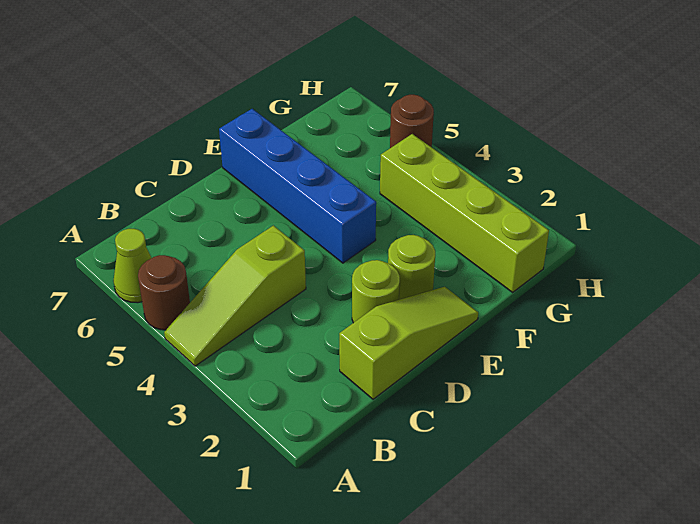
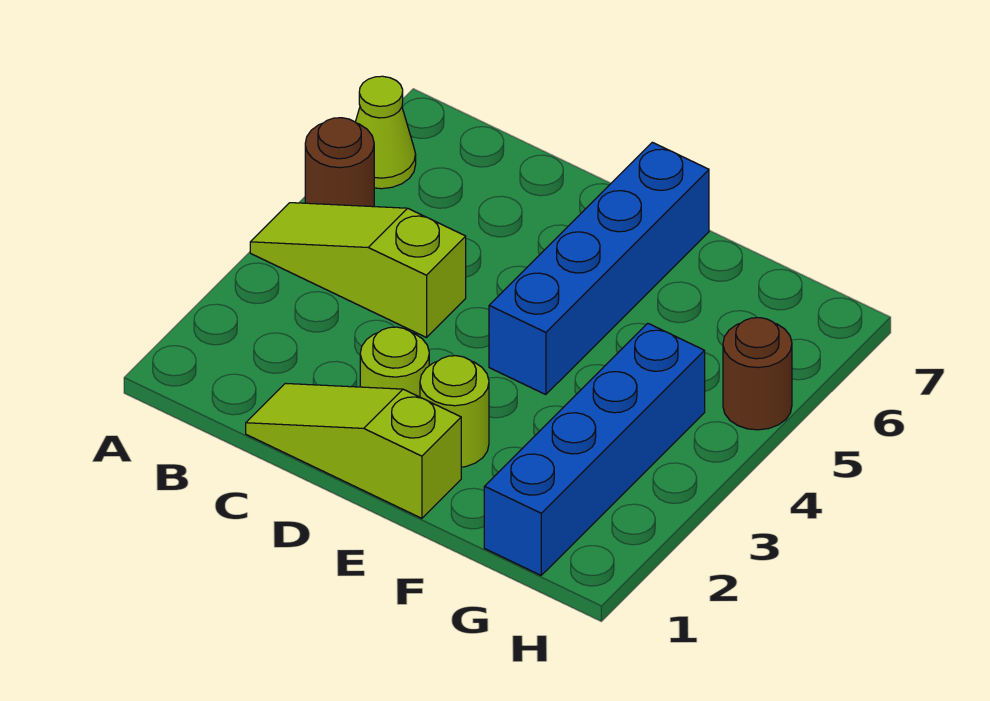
lime slope C1:E1 level 1 top C -> lime slope C1:E1 level 1 top E
lime brick G1:G4 level 1 -> blue brick G1:G4 level 1

